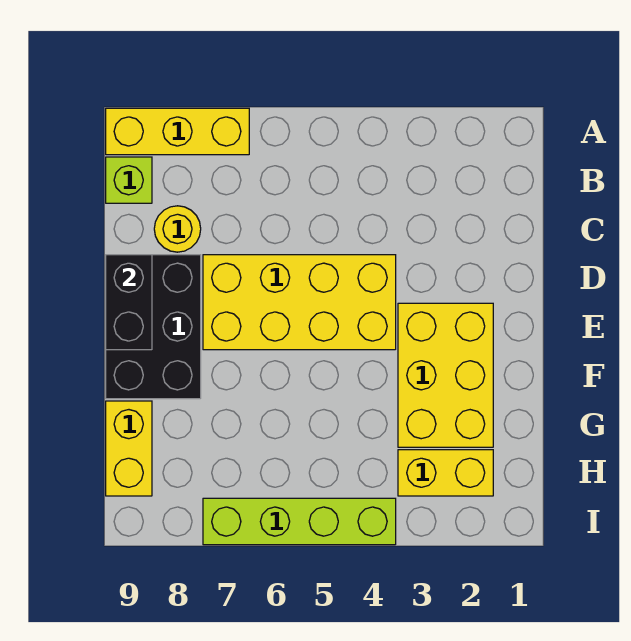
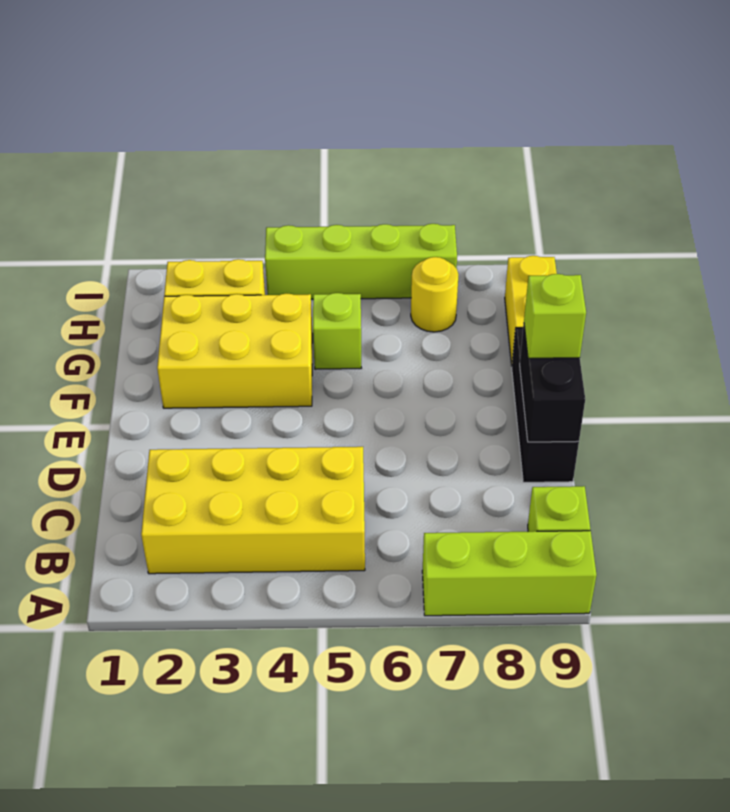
yellow brick A7:A9 level 1 -> lime brick A7:A9 level 1
yellow round brick C8 level 1 -> yellow round brick H7 level 1
yellow brick D4:E7 level 1 -> yellow brick B2:C5 level 1
black brick D8:F9 level 1 -> black brick D9:F9 level 1
yellow brick E2:G3 level 1 -> yellow brick F2:G4 level 1
none -> lime brick E9 level 3
none -> lime brick G5 level 1

